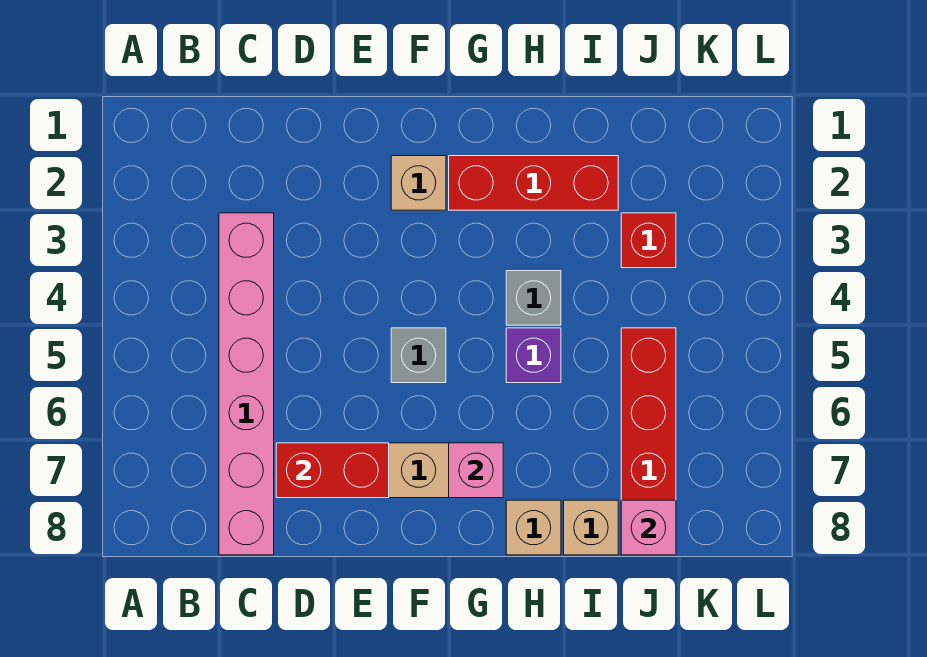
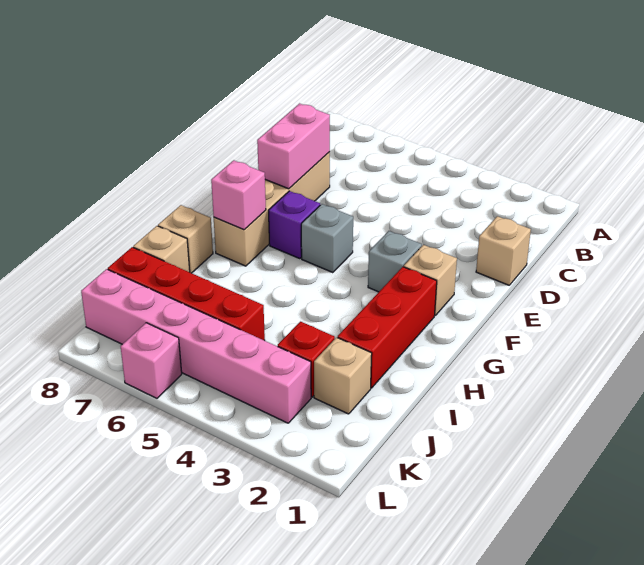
pink brick C3:C8 level 1 -> pink brick K3:K8 level 1
none -> tan brick D1 level 1
red brick D7:E7 level 2 -> pink brick D7:E7 level 2
grey brick H4 level 1 -> grey brick F3 level 1
purple brick H5 level 1 -> purple brick F6 level 1
none -> tan brick J2 level 1
pink brick J8 level 2 -> pink brick L6 level 1

